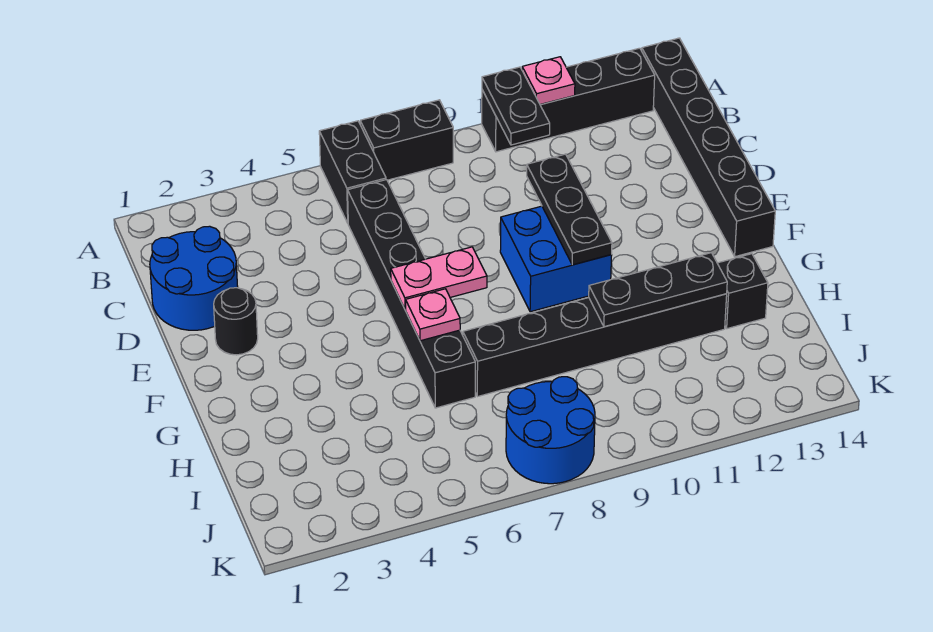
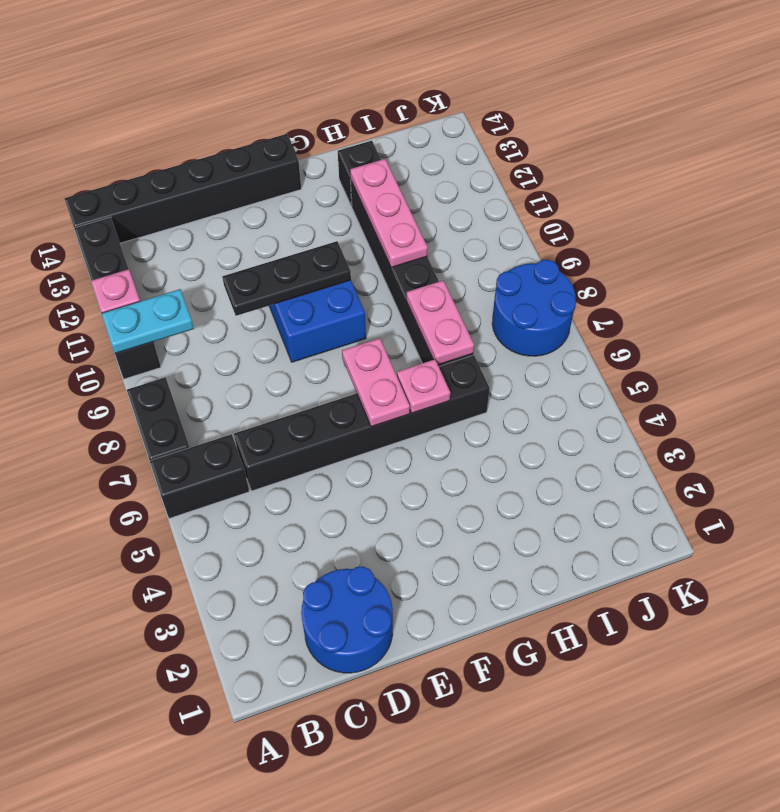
black plate A10:B10 level 2 -> cyan plate A10:B10 level 2
black round brick E2 level 1 -> none
none -> pink plate H7:H8 level 2
black plate H10:H12 level 2 -> pink plate H10:H12 level 2

